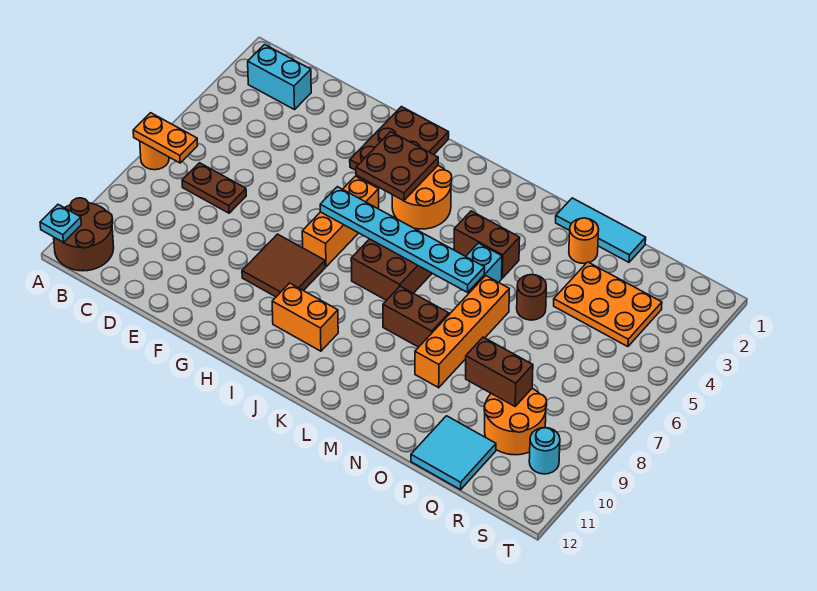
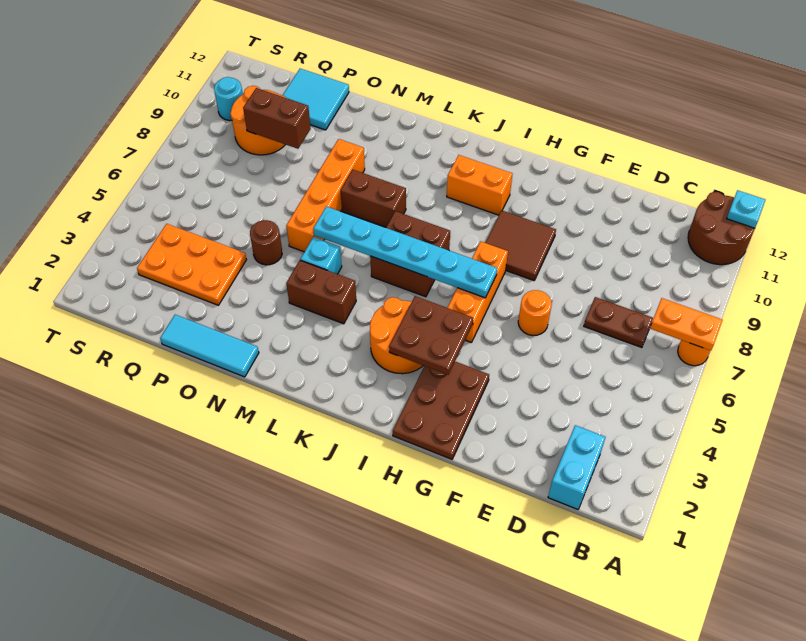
cyan brick B2:C2 level 1 -> cyan brick C1:C2 level 1
orange round brick O2 level 1 -> orange round brick F6 level 1

